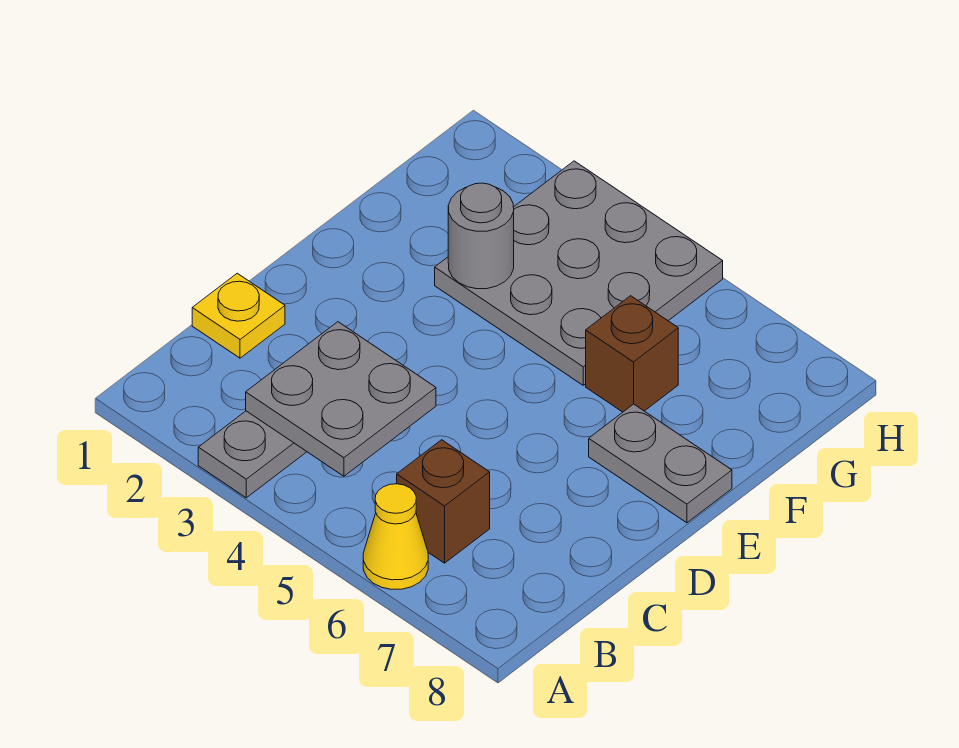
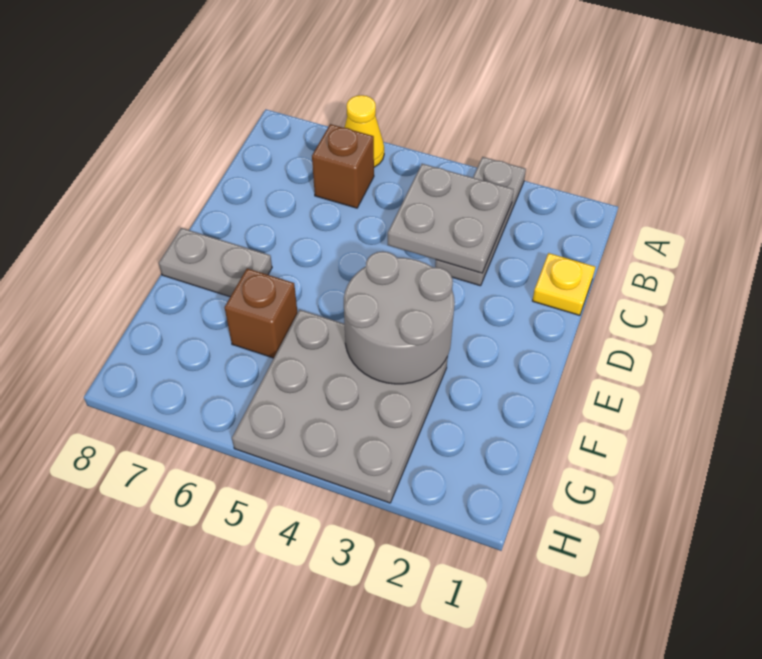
grey round brick F3 level 2 -> grey round brick E3:F4 level 2

